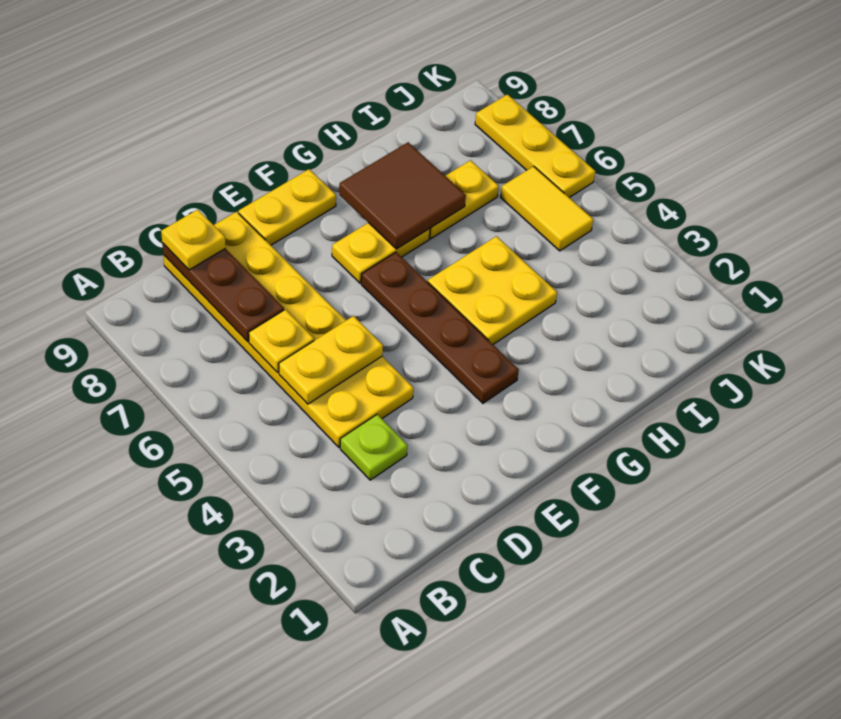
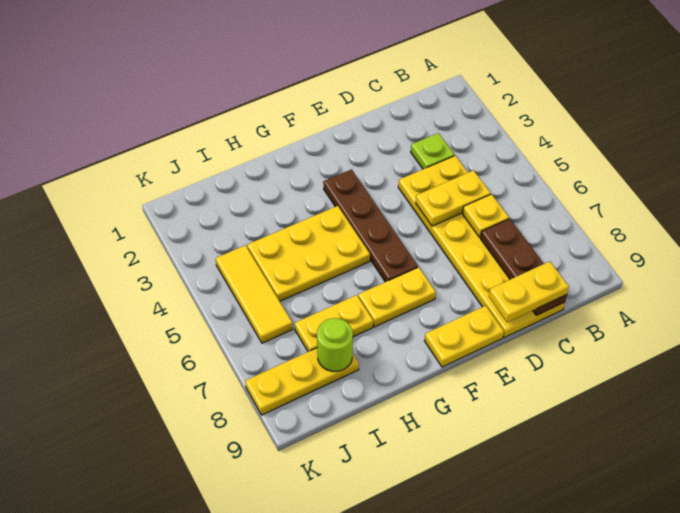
yellow plate C9 level 3 -> yellow plate C9:D9 level 3
yellow plate G4:H5 level 1 -> yellow plate G4:I5 level 1
brown tile G7:H8 level 2 -> none
none -> lime round brick I8 level 2
yellow tile J5:J6 level 1 -> yellow tile J4:J6 level 1
yellow plate K6:K8 level 1 -> yellow plate I8:K8 level 1

